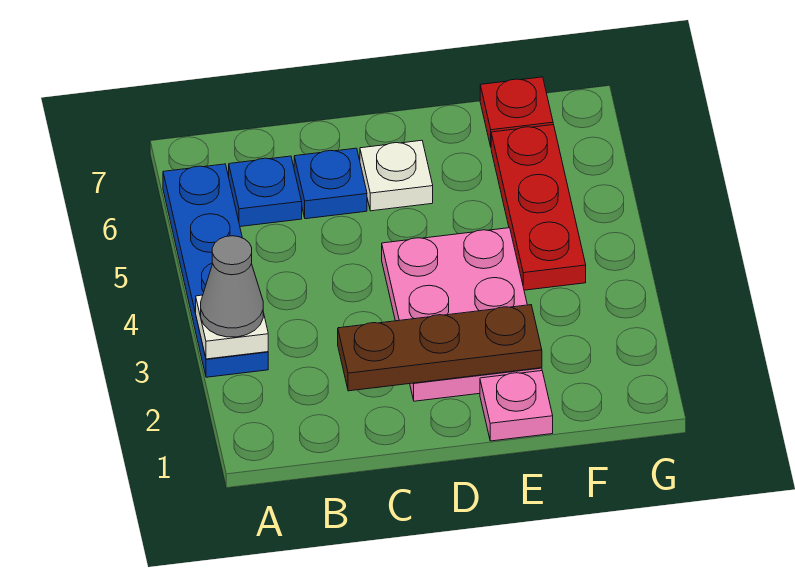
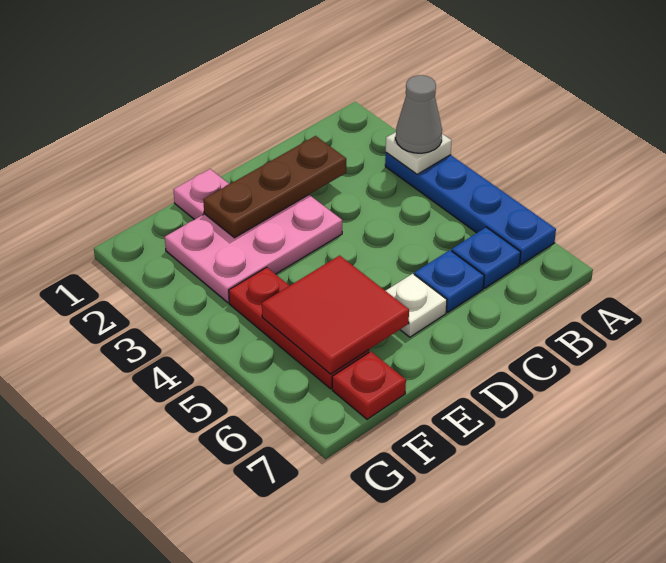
pink plate D2:E4 level 1 -> pink plate D2:F3 level 1
none -> red tile E5:F6 level 2

